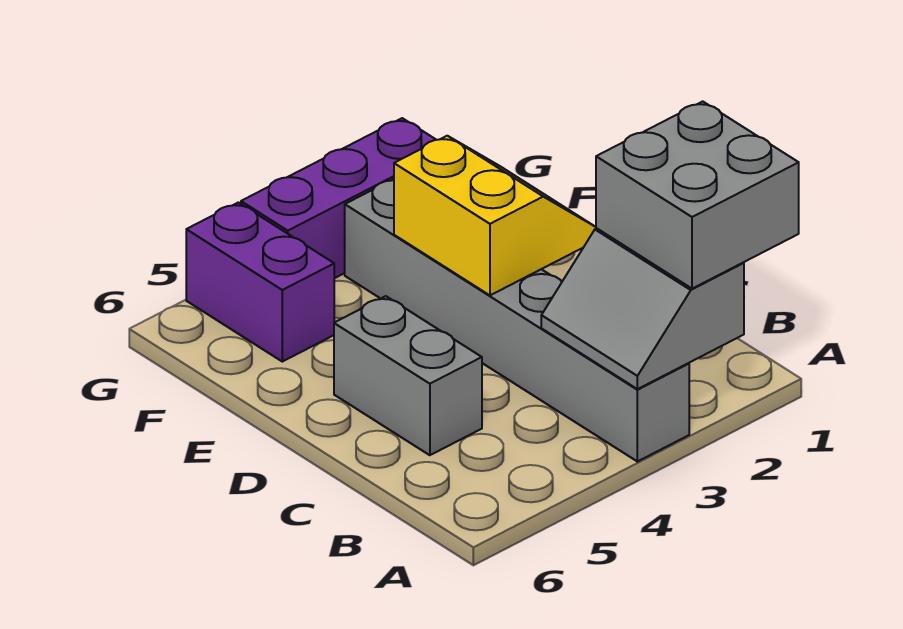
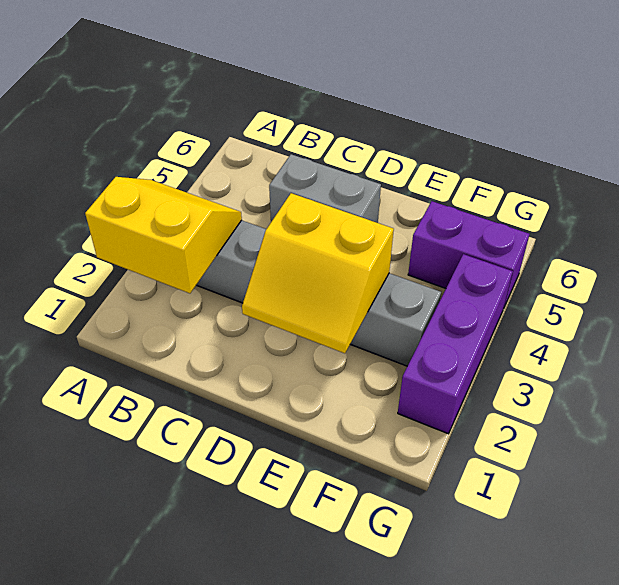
grey brick A1:B2 level 3 -> none
grey slope A2:B3 level 2 top 2 -> yellow slope A2:B3 level 2 top 2

